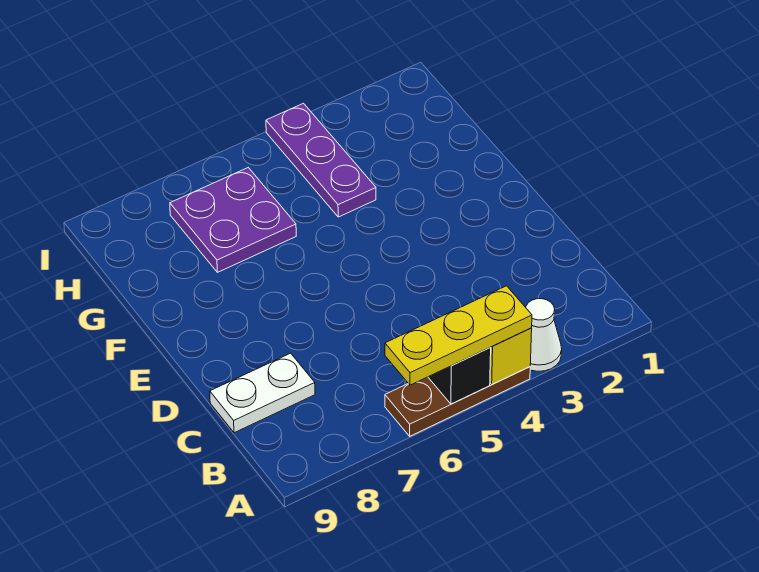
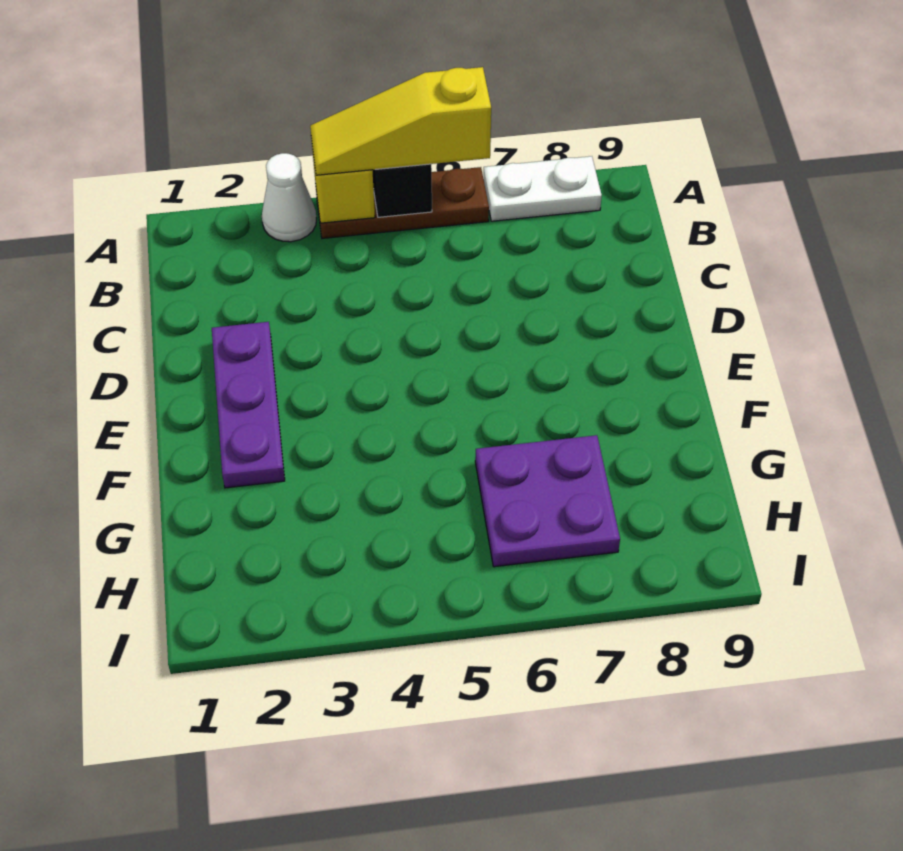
yellow plate A4:A6 level 3 -> yellow slope A4:A6 level 3 top 6
white plate C8:C9 level 1 -> white plate A7:A8 level 1
purple plate G4:I4 level 1 -> purple plate D2:F2 level 1

